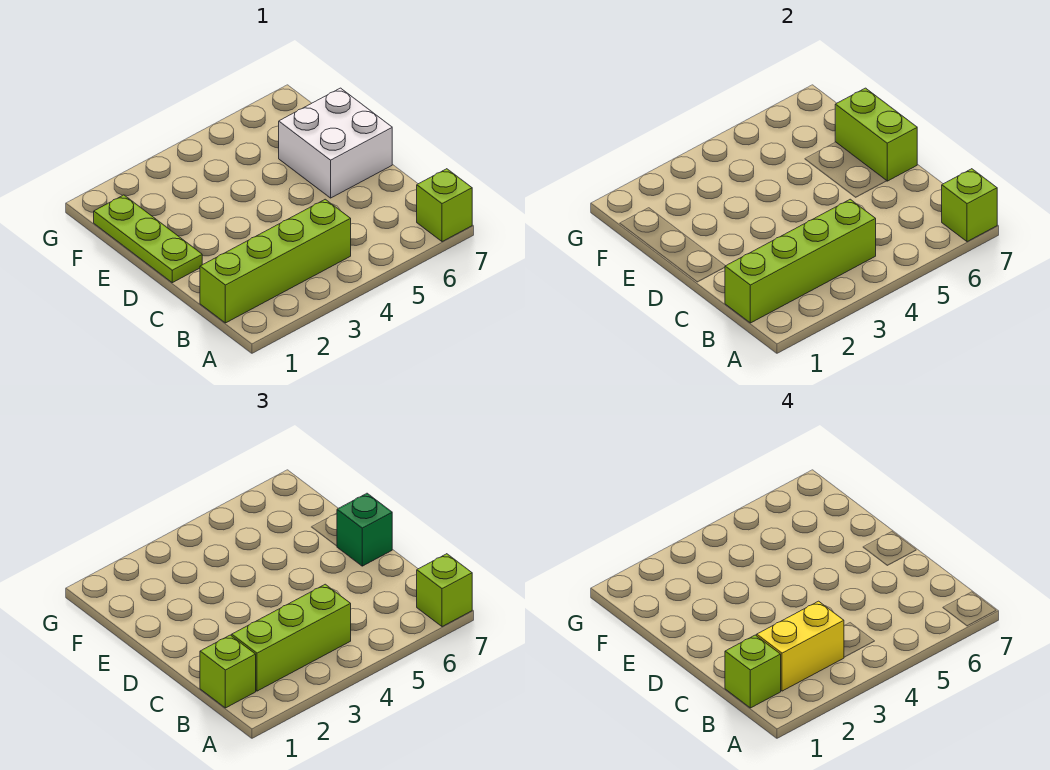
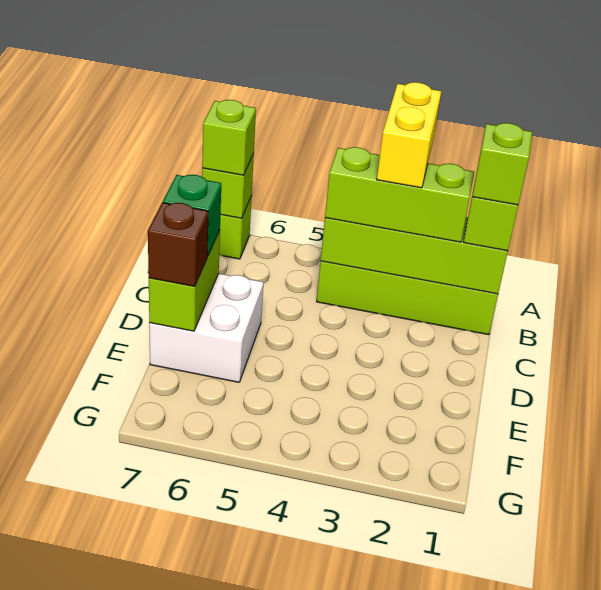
yellow brick B2:B3 level 4 -> yellow brick A3:B3 level 4
lime plate D1:F1 level 1 -> none
none -> brown brick E7 level 3

